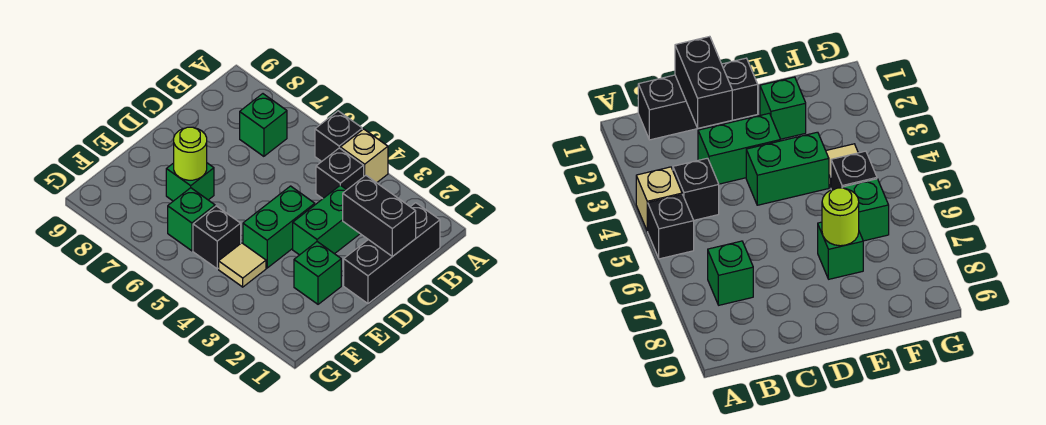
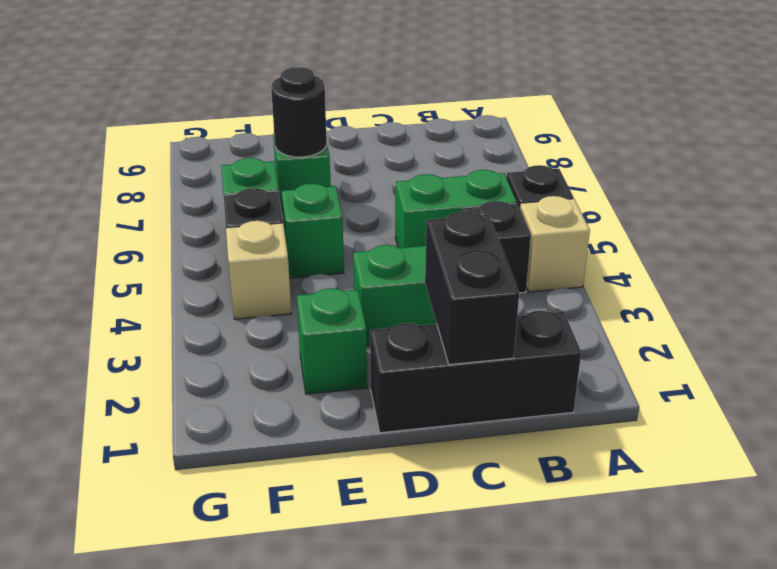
green brick B7 level 1 -> green brick E5 level 1
green brick D4:E4 level 1 -> green brick B5:C5 level 1
lime round brick E7 level 2 -> black round brick E7 level 2
tan tile F4 level 1 -> tan brick F4 level 1

